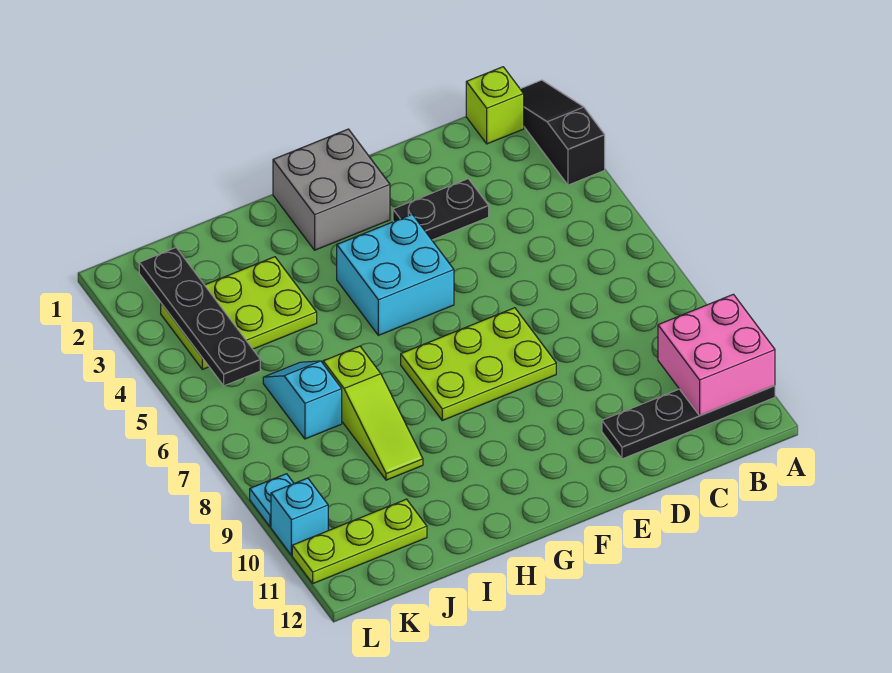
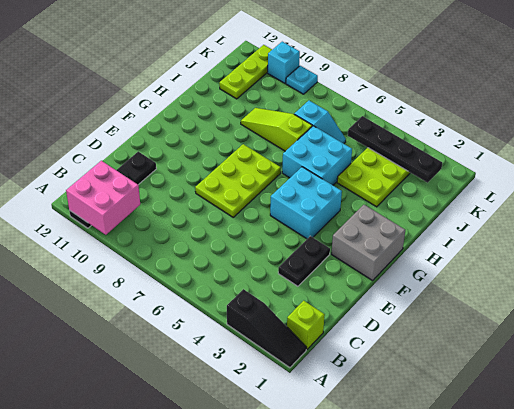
none -> cyan brick H5:I6 level 1

